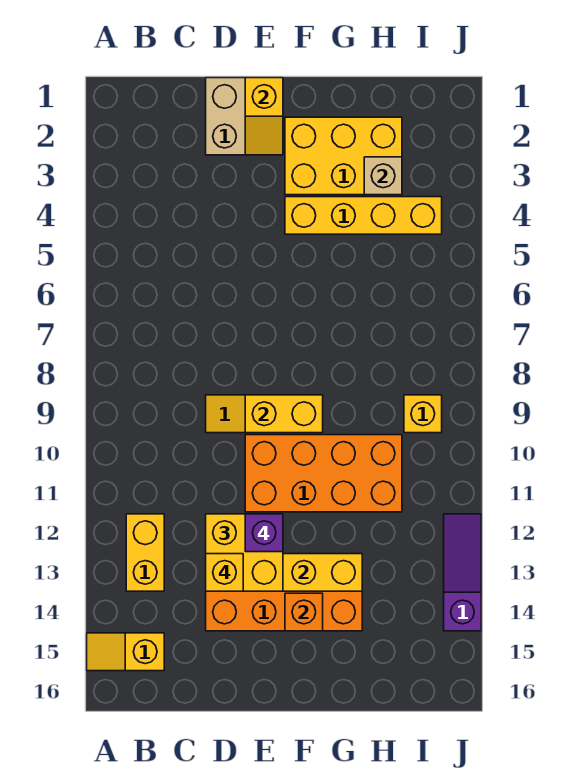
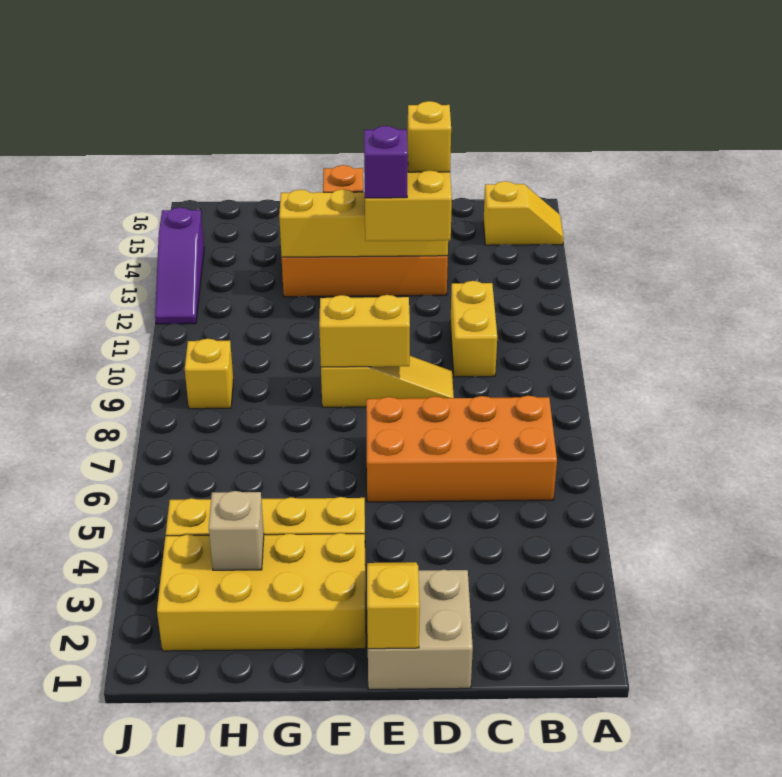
yellow brick B12:B13 level 1 -> yellow brick C10:C11 level 1
orange brick E10:H11 level 1 -> orange brick B6:E7 level 1
yellow brick F2:H3 level 1 -> yellow brick F2:I3 level 1

